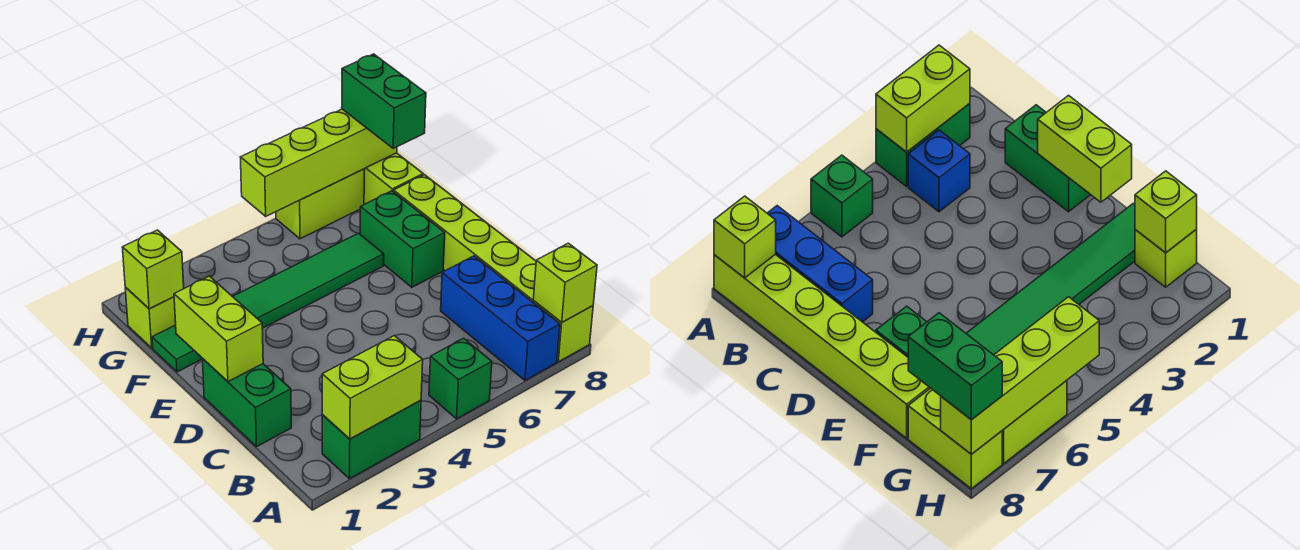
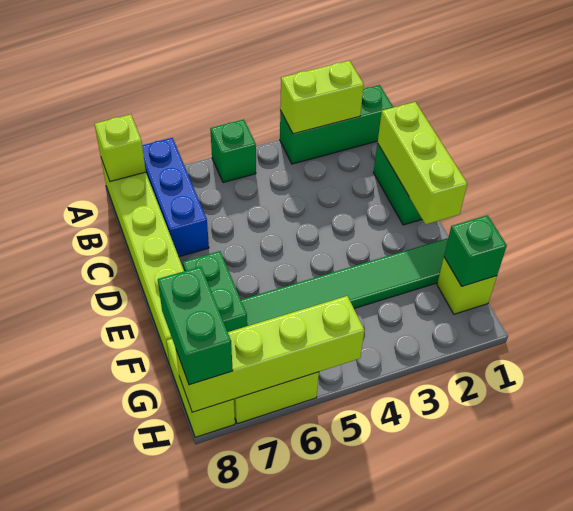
green brick A2:A3 level 1 -> green brick A1:A3 level 1
blue brick B3 level 1 -> none
lime brick D1:E1 level 2 -> lime brick C1:E1 level 2
lime brick G1 level 2 -> green brick G1 level 2

